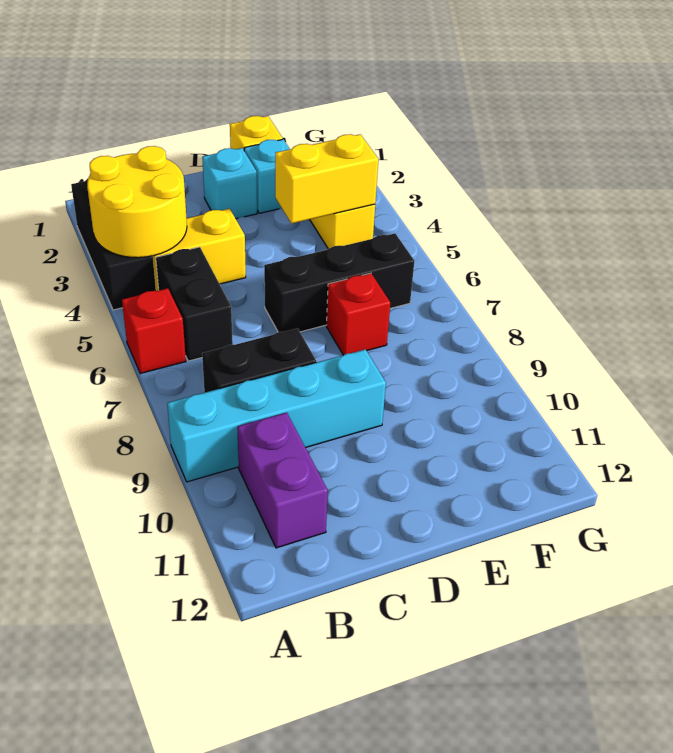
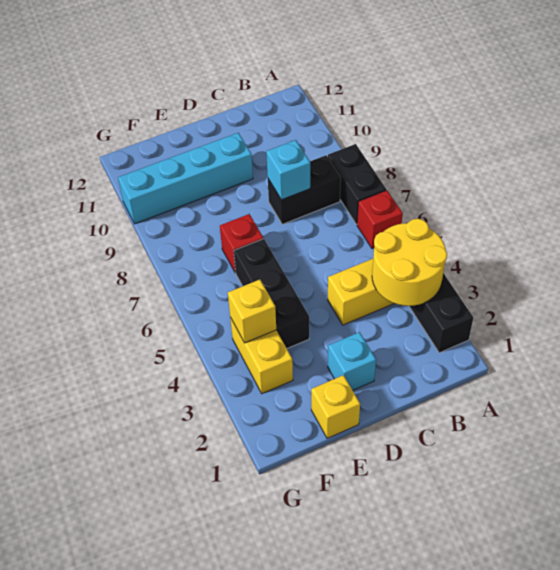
cyan brick A9:D9 level 1 -> cyan brick D10:G10 level 1
black brick B5:B6 level 1 -> black brick A7:A8 level 1
purple brick B10:B11 level 1 -> none
black brick D6:F6 level 1 -> black brick E4:E6 level 1
cyan brick E2 level 1 -> cyan brick C8 level 2
yellow brick E4:F4 level 2 -> yellow brick F4 level 2

